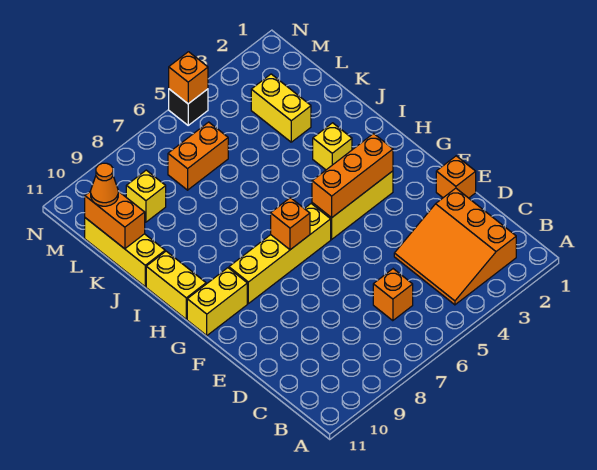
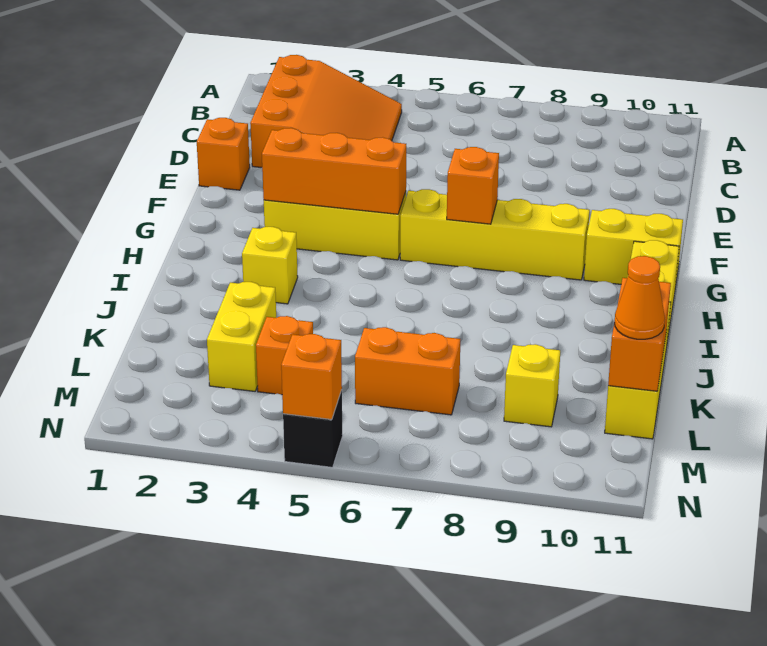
orange brick C6 level 1 -> orange brick L4 level 1

